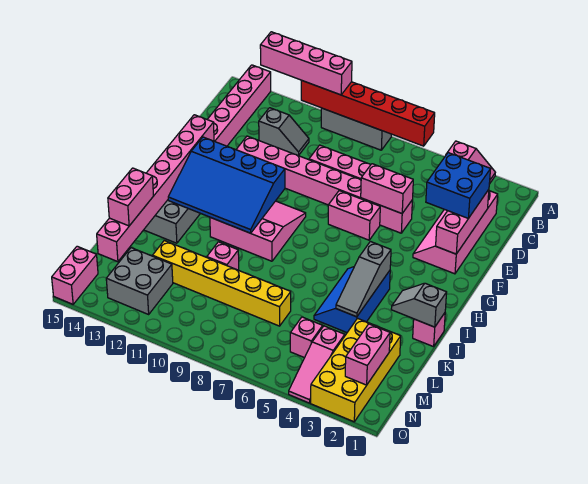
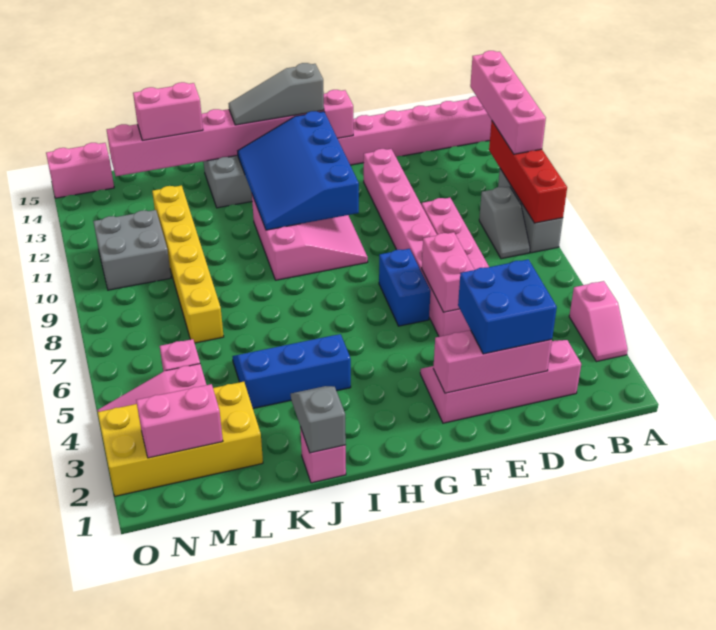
red brick A6:A11 level 2 -> red brick A8:A11 level 2
grey slope C11:C12 level 1 top 12 -> grey slope B8:B9 level 1 top 9
pink brick F6:F7 level 1 -> blue brick F6:F7 level 1
grey slope I4:K4 level 2 top I -> grey slope G14:I14 level 3 top G
pink brick K10 level 1 -> none
grey brick M12:N13 level 1 -> grey brick M10:N11 level 1

